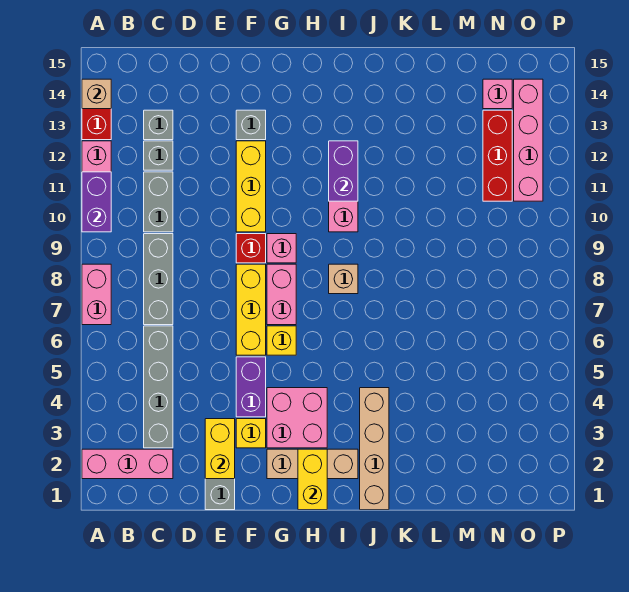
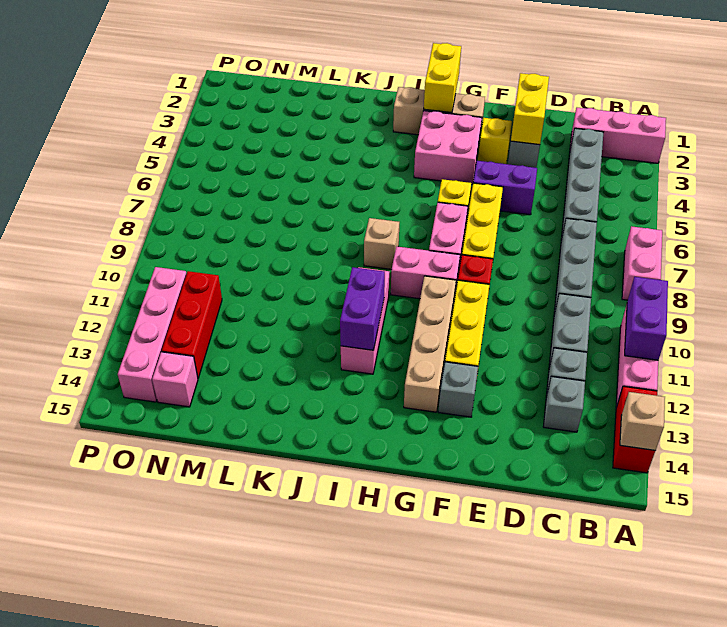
purple brick F4:F5 level 1 -> purple brick E5:F5 level 1
pink brick G9 level 1 -> pink brick G9:H9 level 1
tan brick J1:J4 level 1 -> tan brick G10:G13 level 1

